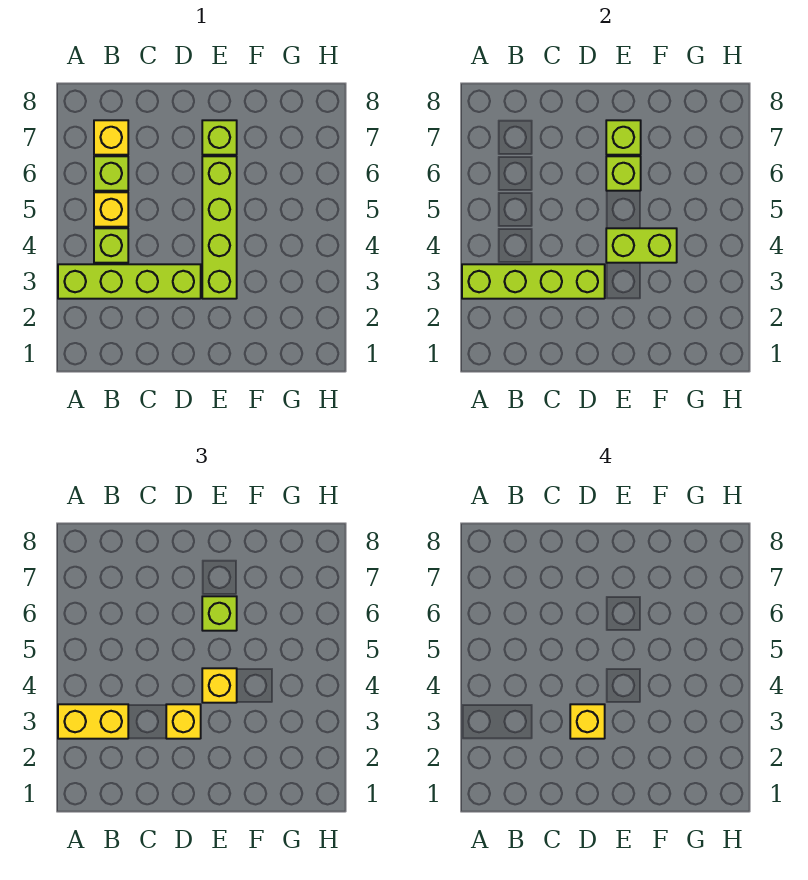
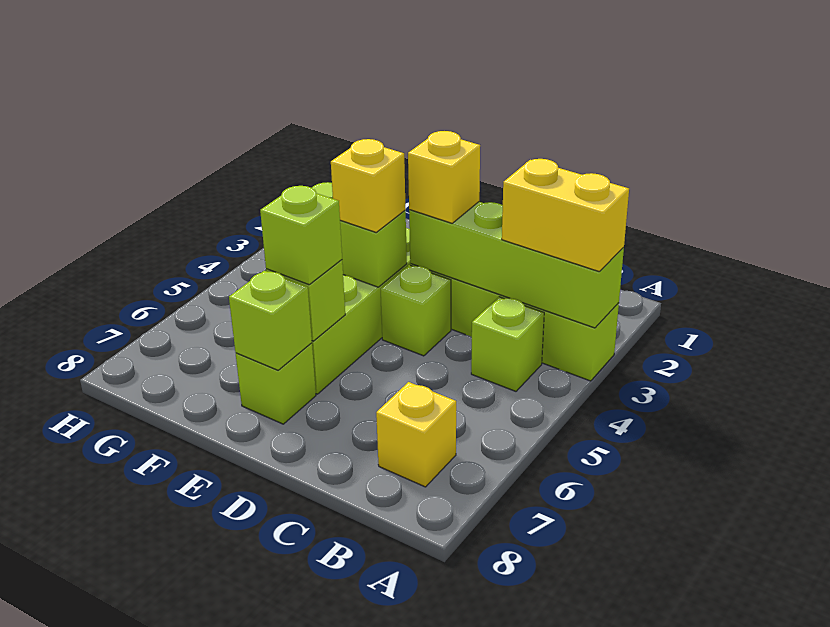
yellow brick B5 level 1 -> none
lime brick B6 level 1 -> lime brick D4 level 1
yellow brick D3 level 4 -> none

